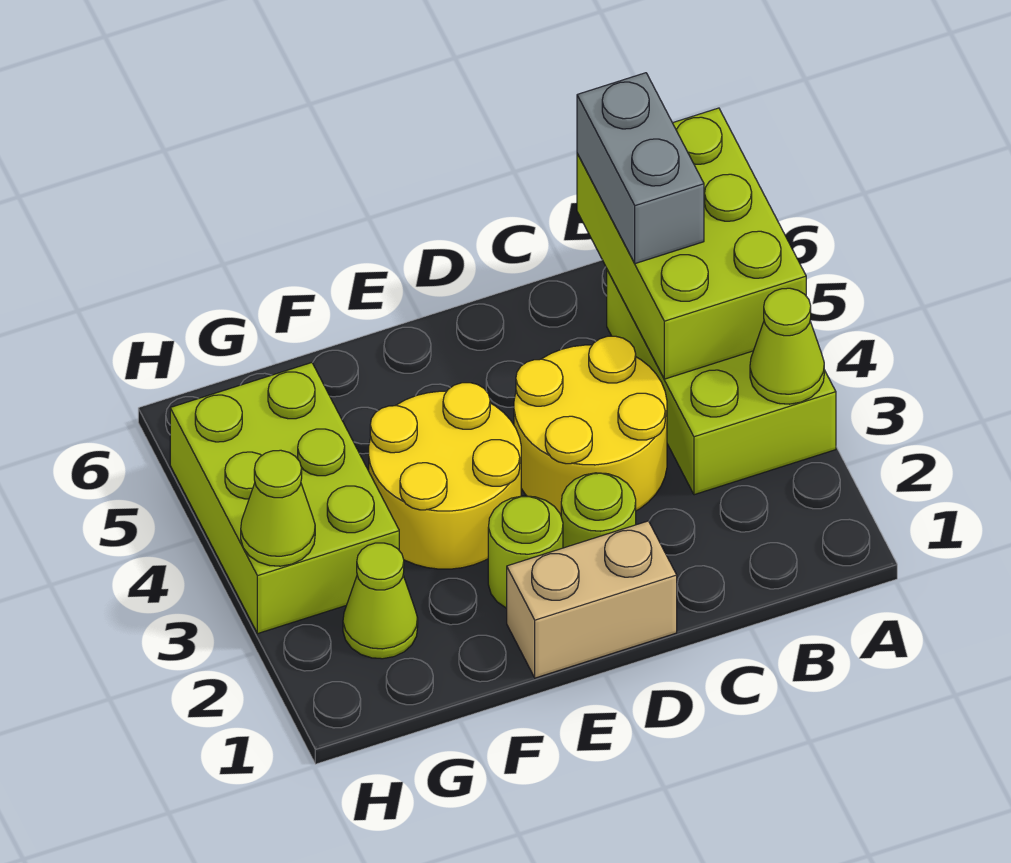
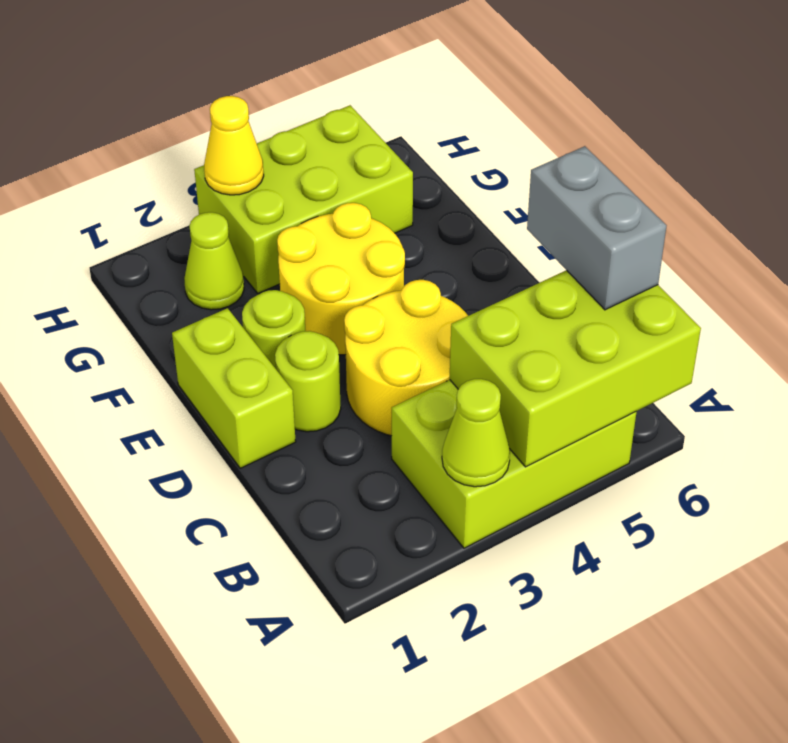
grey brick B5:B6 level 3 -> grey brick B6:C6 level 3
tan brick D1:E1 level 1 -> lime brick D1:E1 level 1
lime cone H3 level 2 -> yellow cone H3 level 2

